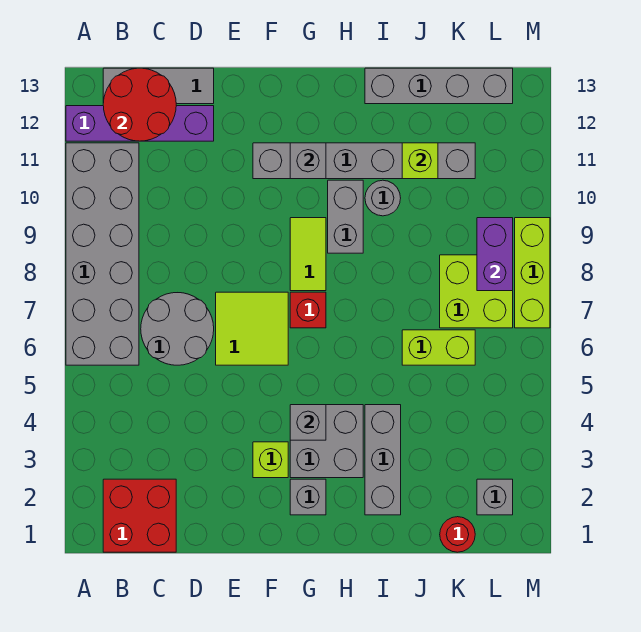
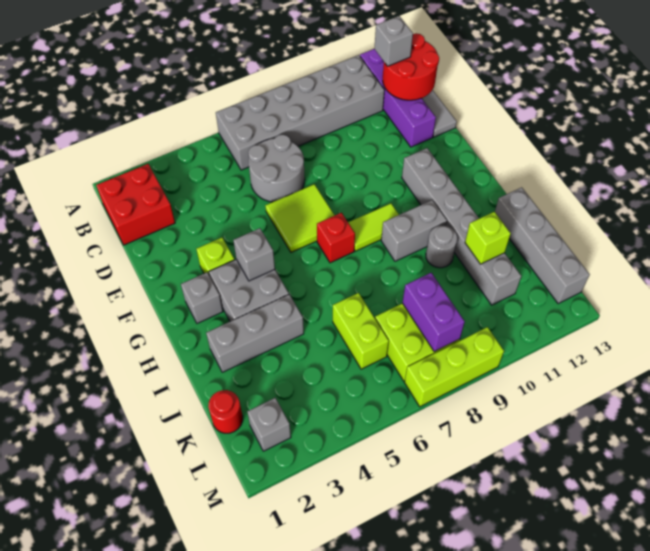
grey brick G11 level 2 -> grey brick B12 level 3
purple brick L8:L9 level 2 -> purple brick K8:L8 level 2

